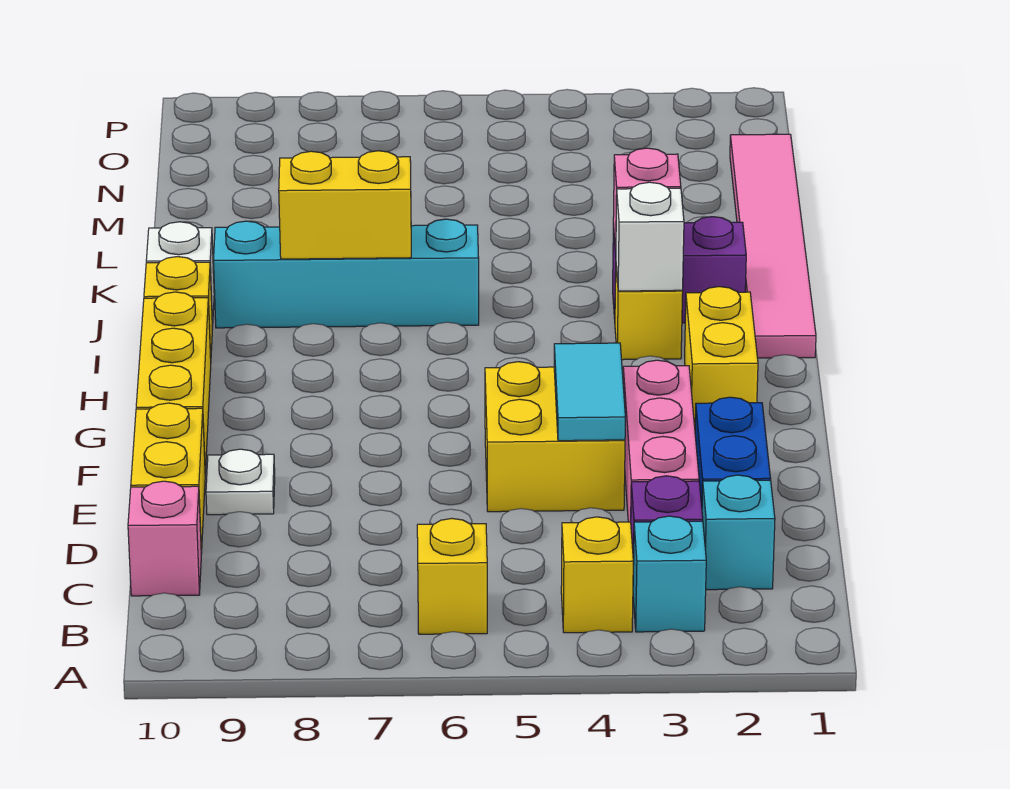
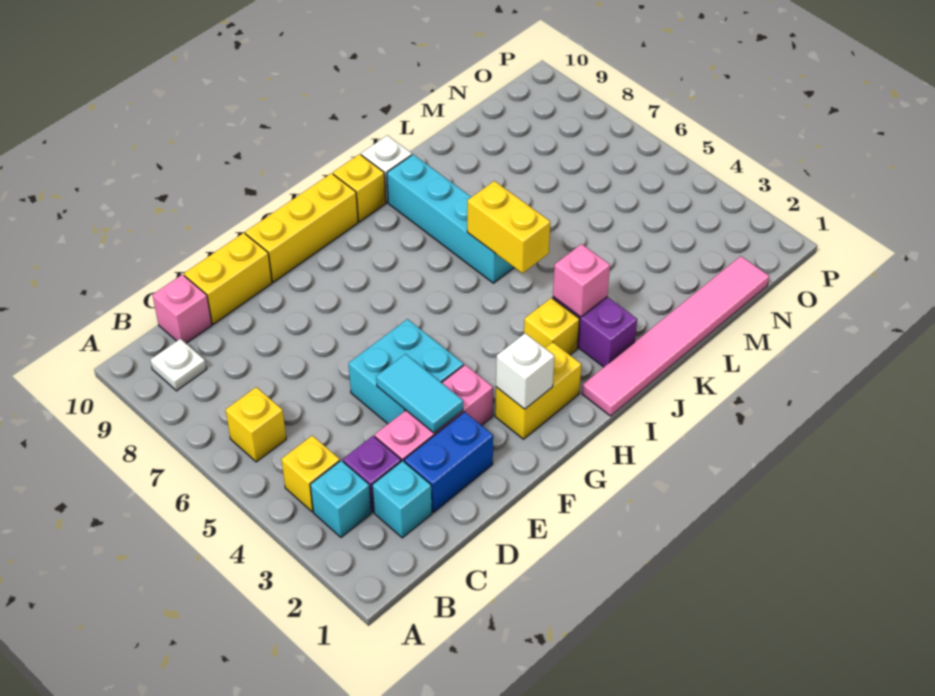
yellow brick E4:F5 level 1 -> cyan brick E4:F5 level 1
cyan tile E4:F4 level 2 -> cyan tile E3:E4 level 2
white plate E9 level 1 -> white plate B9 level 1
white brick I3 level 2 -> white brick G2 level 2
yellow brick J7:J8 level 2 -> yellow brick J5:J6 level 2

